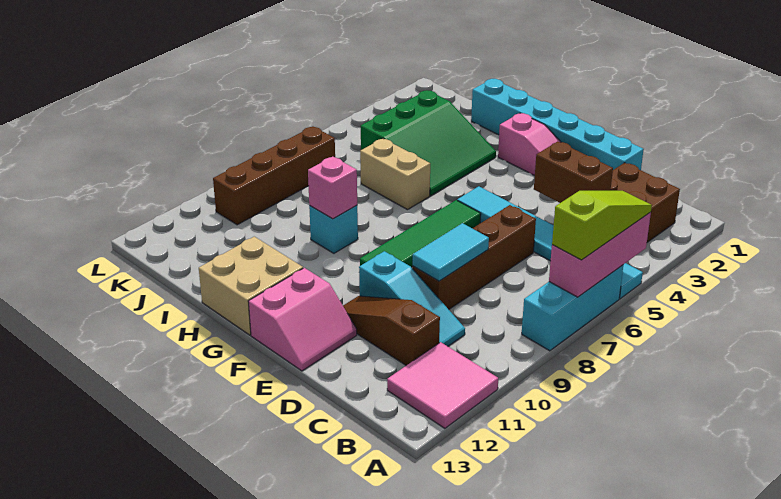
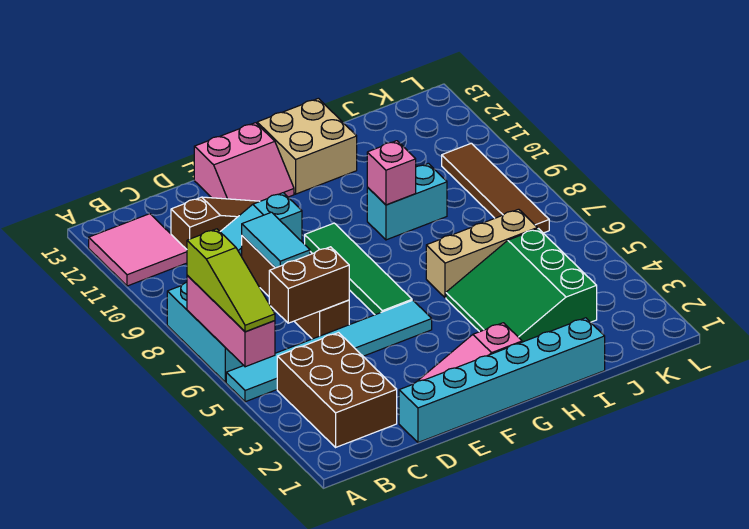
brown brick C4:D4 level 2 -> brown brick C6:D6 level 2
pink slope E12:F13 level 1 top F -> pink slope E12:F13 level 1 top 13
tan brick H6:I6 level 1 -> tan brick H6:J6 level 1
cyan brick H9 level 1 -> cyan brick H9:I9 level 1
brown brick K7:K10 level 1 -> brown tile K7:K10 level 1

